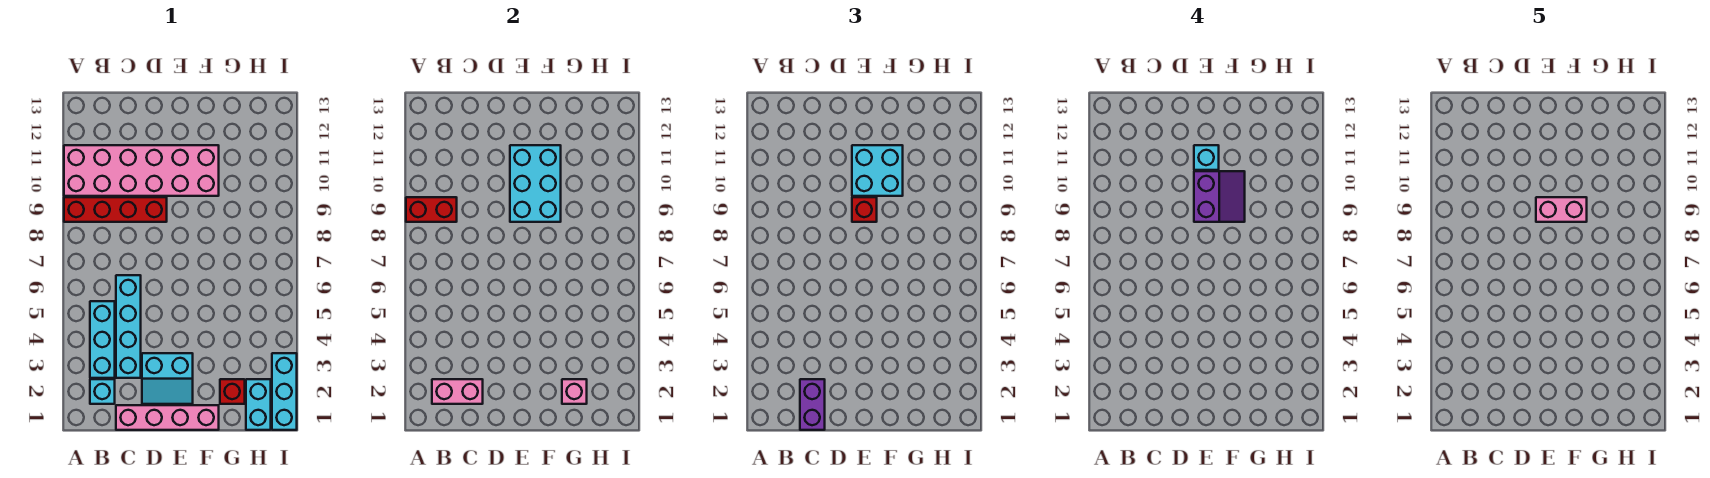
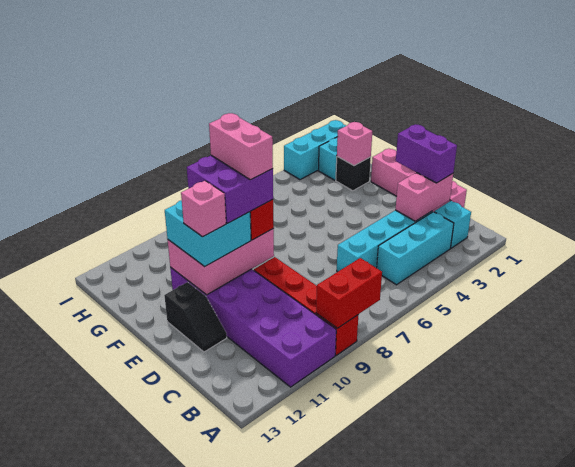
red brick A9:B9 level 2 -> red brick A8:A9 level 2
pink brick A10:F11 level 1 -> purple brick A10:F11 level 1
pink brick B2:C2 level 2 -> pink brick C2:C3 level 2
purple brick C1:C2 level 3 -> purple brick C2:D2 level 3
cyan slope D2:E3 level 1 top 3 -> none
none -> black slope D12:E12 level 1 top E
cyan brick E9:F11 level 2 -> pink brick E9:F11 level 2
purple slope E9:F10 level 4 top E -> purple brick E9:F10 level 4
cyan brick E11 level 4 -> pink brick E11 level 4
red brick G2 level 1 -> black brick G2 level 1

